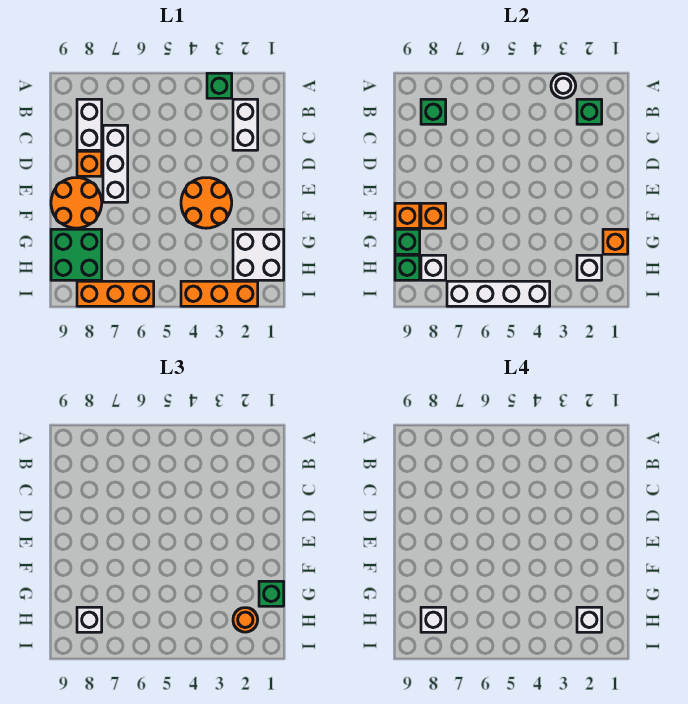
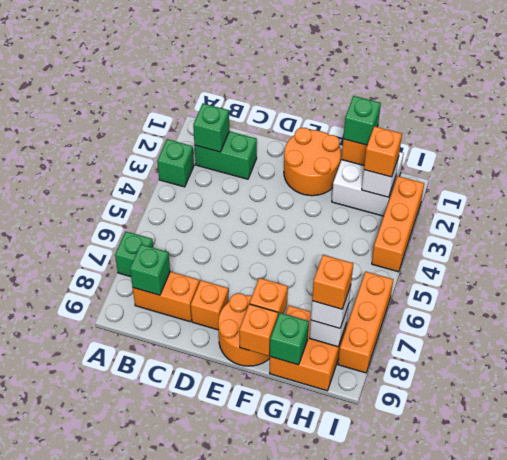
white round brick A3 level 2 -> none
white brick B2:C2 level 1 -> green brick B2:C2 level 1
white brick B8:C8 level 1 -> orange brick B8:C8 level 1
white brick C7:E7 level 1 -> none
orange round brick E3:F4 level 1 -> orange round brick E1:F2 level 1
green brick G8:H9 level 1 -> orange brick G8:H9 level 1
orange round brick H2 level 3 -> orange brick H2 level 3
white brick H2 level 4 -> none
white brick H8 level 4 -> orange brick H8 level 4
green brick H9 level 2 -> green brick A7 level 1
white brick I4:I7 level 2 -> none

